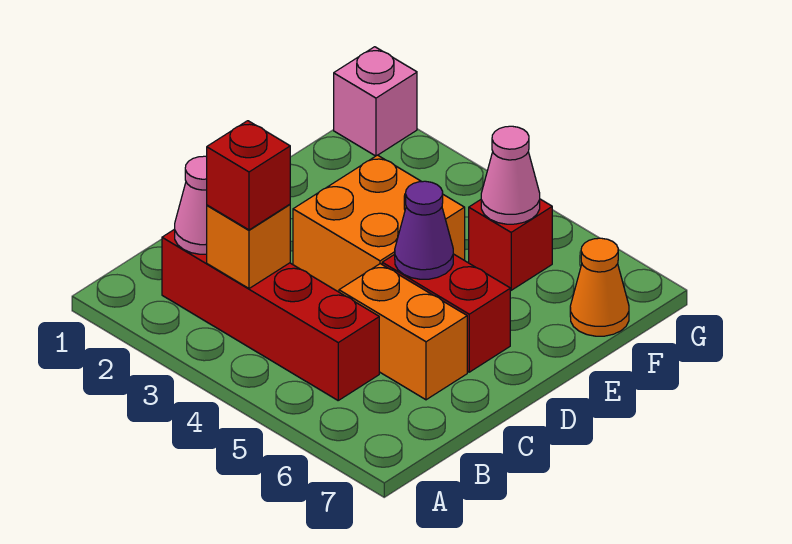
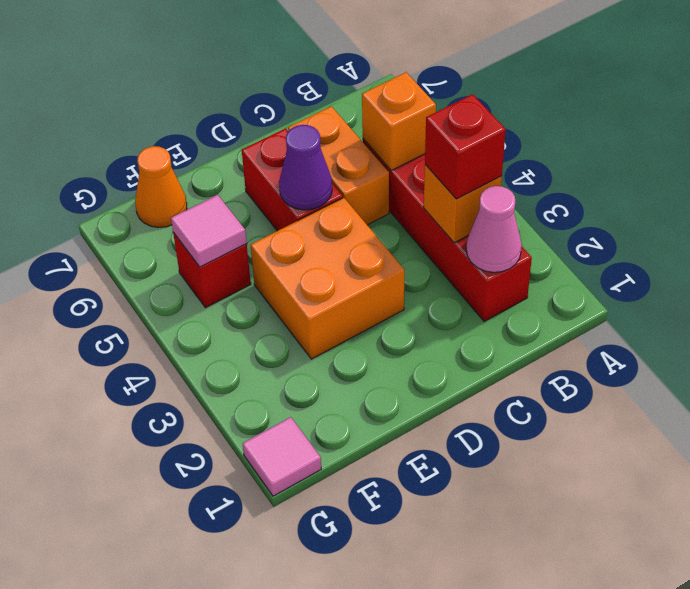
none -> orange brick B5 level 2
pink cone F5 level 2 -> pink tile F5 level 2
pink brick G1 level 1 -> pink tile G1 level 1

